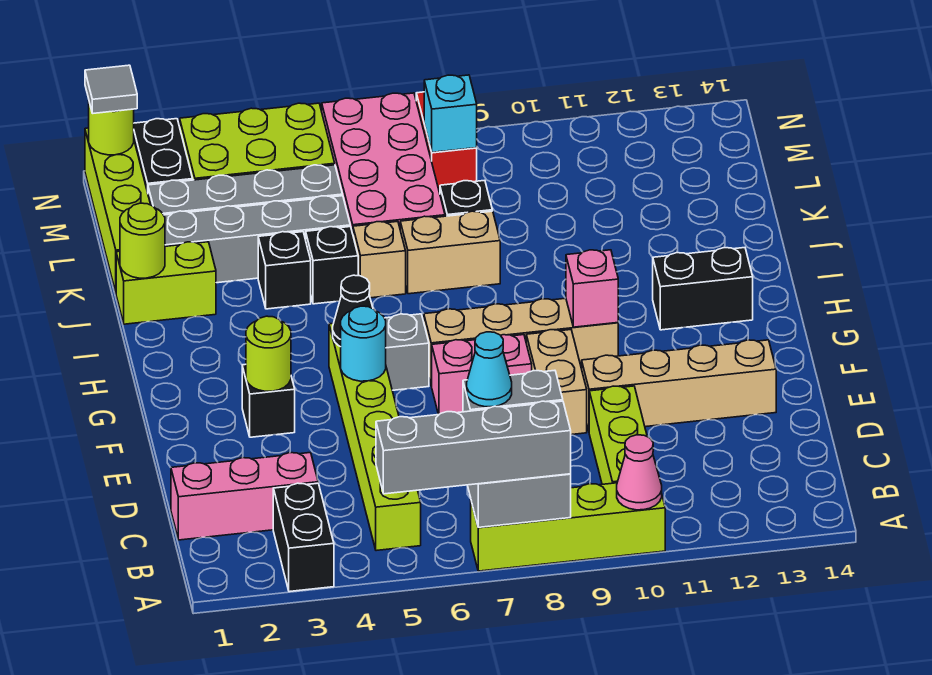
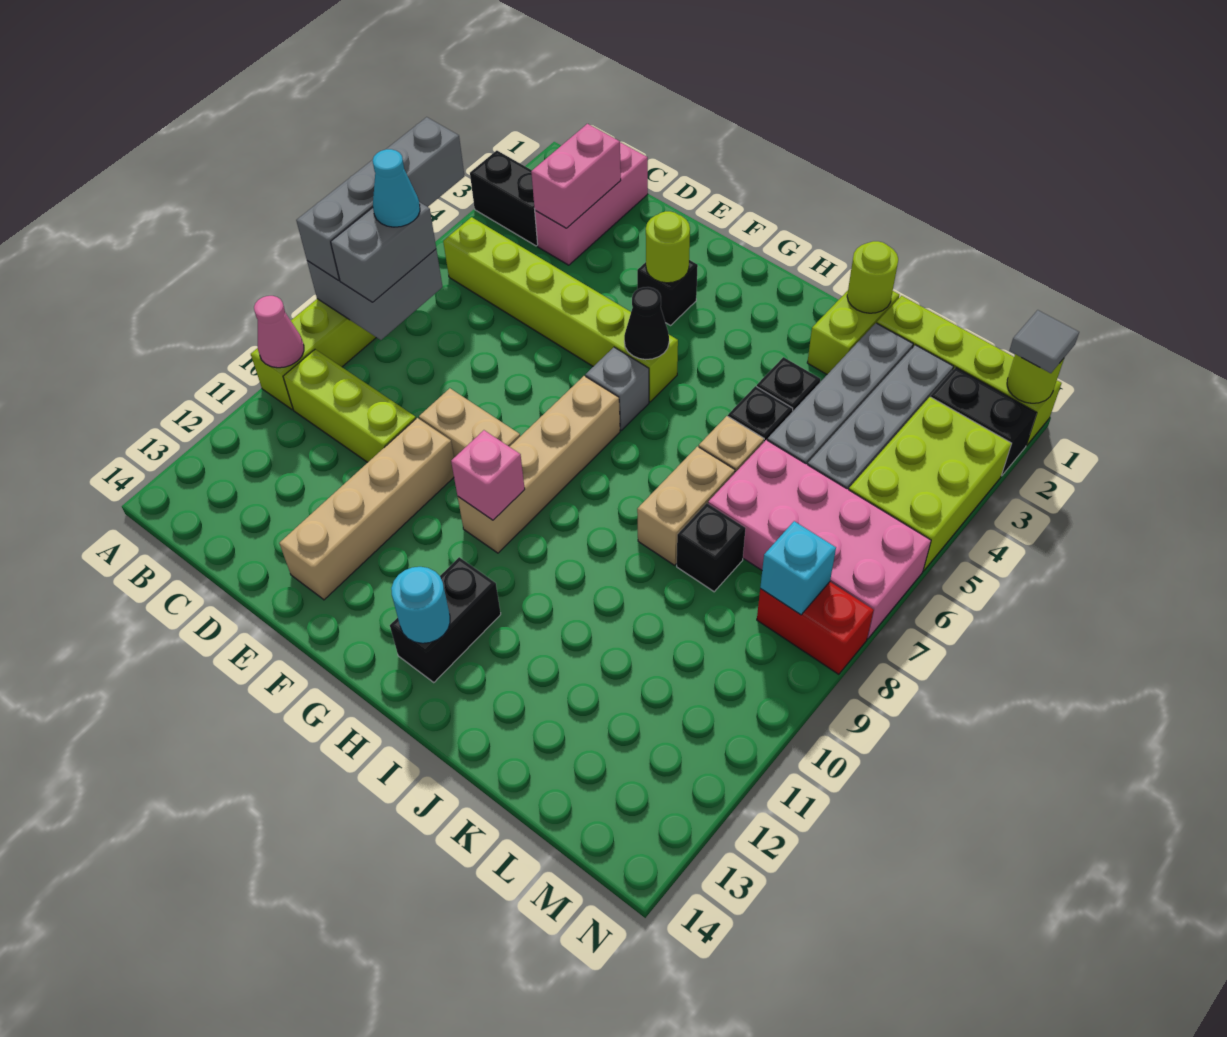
cyan round brick F5 level 2 -> cyan round brick H13 level 2
pink brick F7:F8 level 1 -> pink brick C2:C3 level 2

